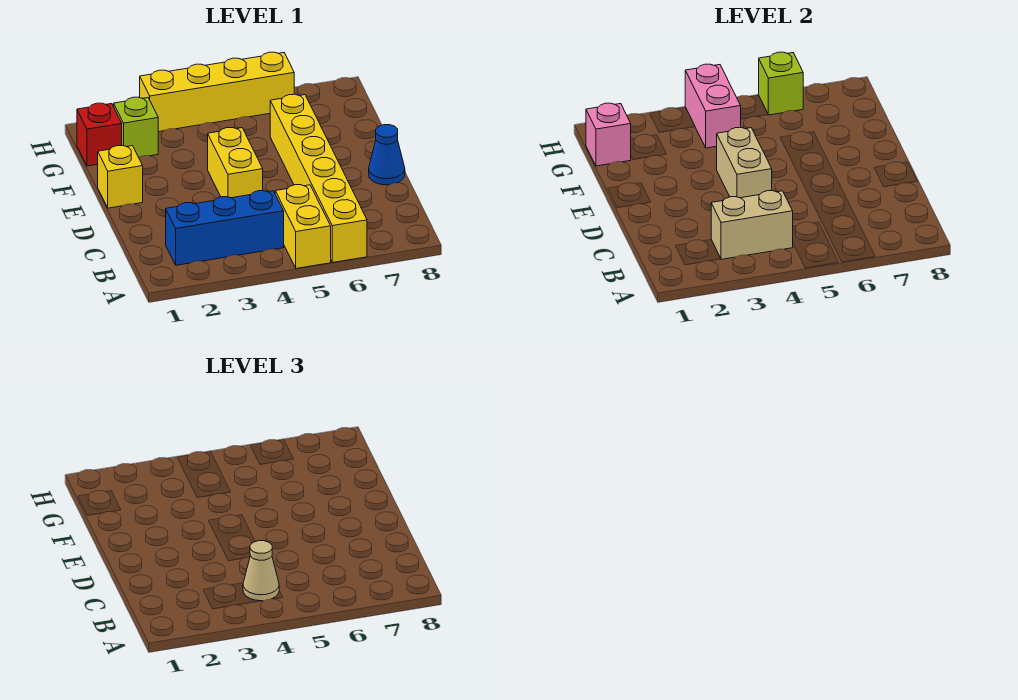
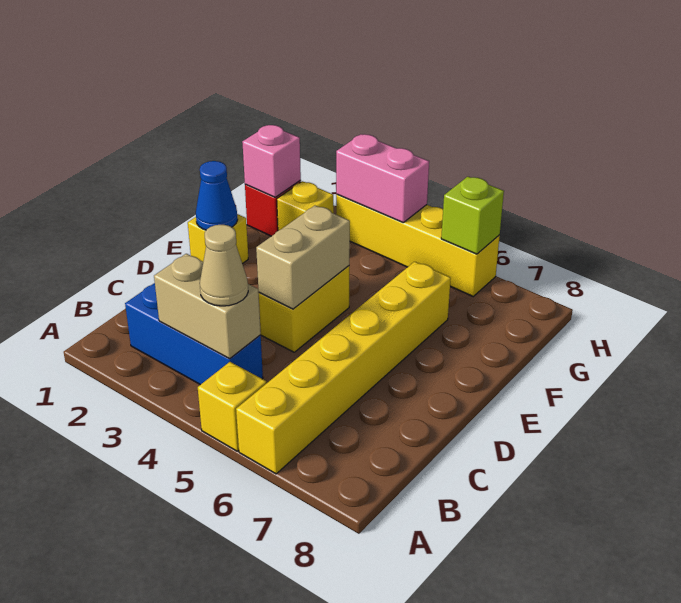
yellow brick A5:B5 level 1 -> yellow brick A5 level 1
blue cone D8 level 1 -> blue cone E1 level 2
lime brick G2 level 1 -> yellow brick G2 level 1
pink brick G4:H4 level 2 -> pink brick H3:H4 level 2

